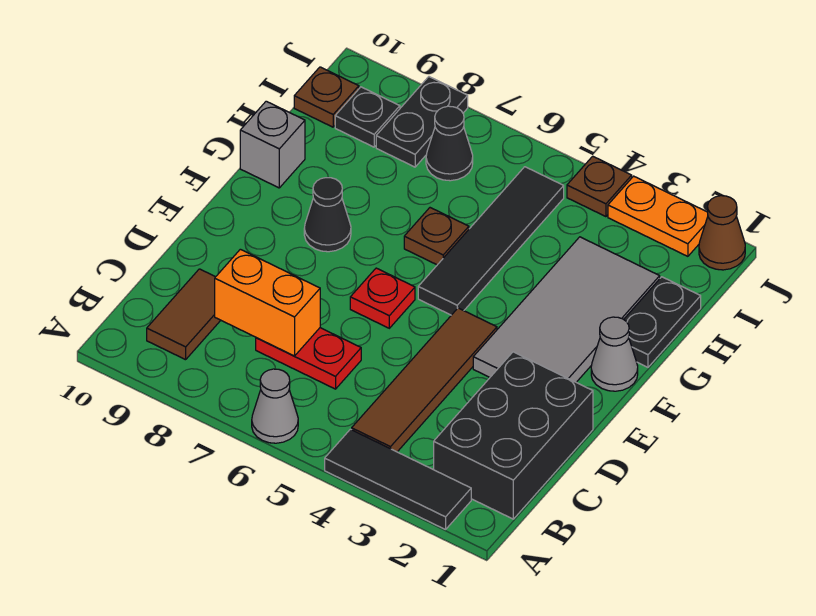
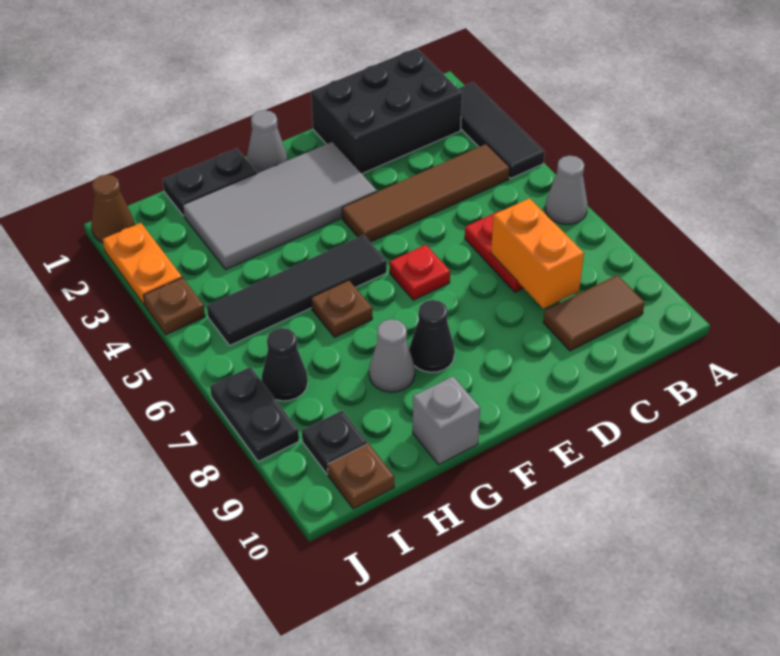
none -> grey cone G8 level 1
black plate I8:J8 level 1 -> black plate J7:J8 level 1

